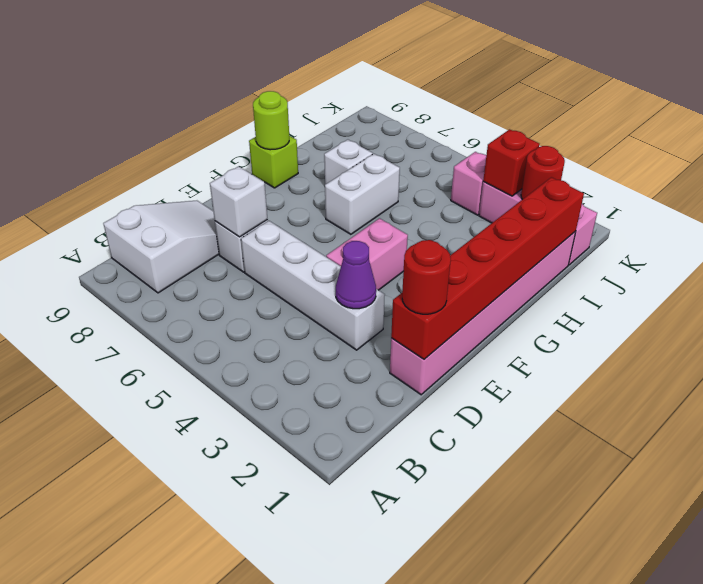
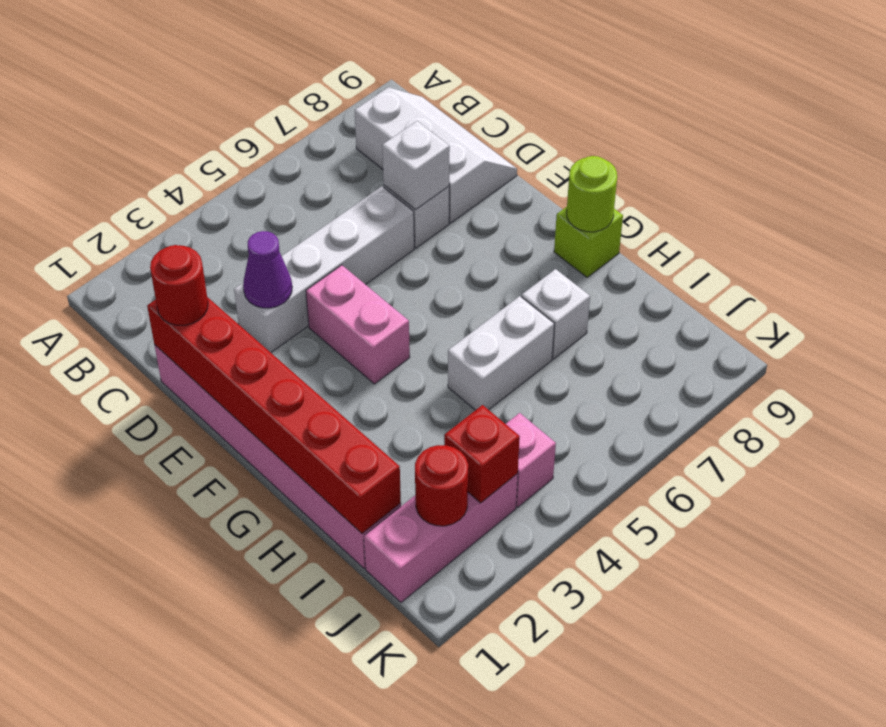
white slope B8:D9 level 1 top B -> white slope B8:D9 level 1 top 8
white brick G6:H6 level 1 -> white brick H5:H6 level 1

